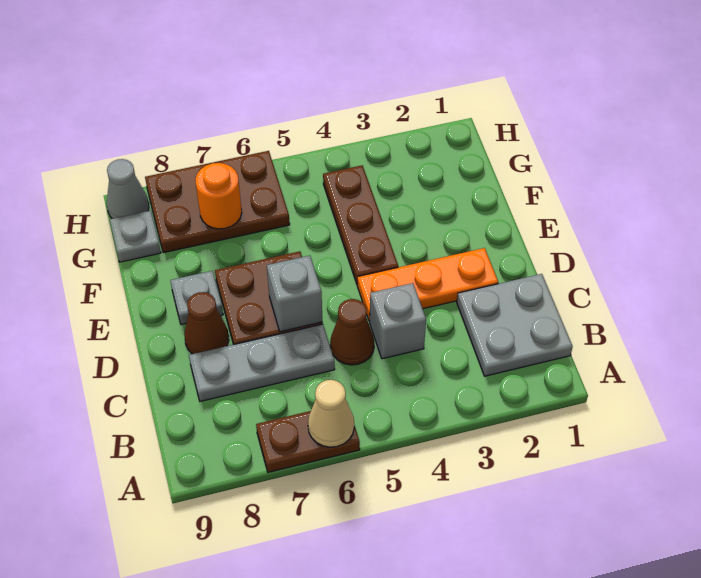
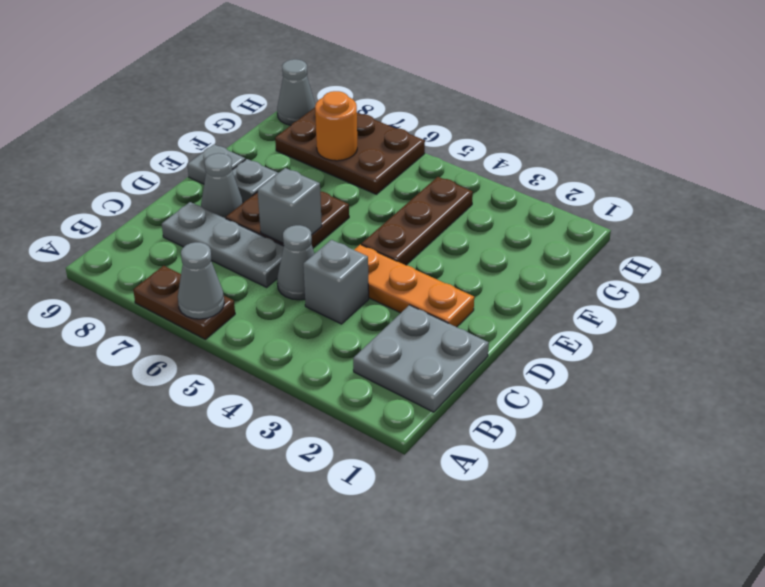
tan cone A6 level 2 -> grey cone A6 level 2
brown cone C5 level 1 -> grey cone C5 level 1
brown cone D8 level 1 -> grey cone D8 level 1
grey plate G9 level 1 -> grey plate E9 level 1

